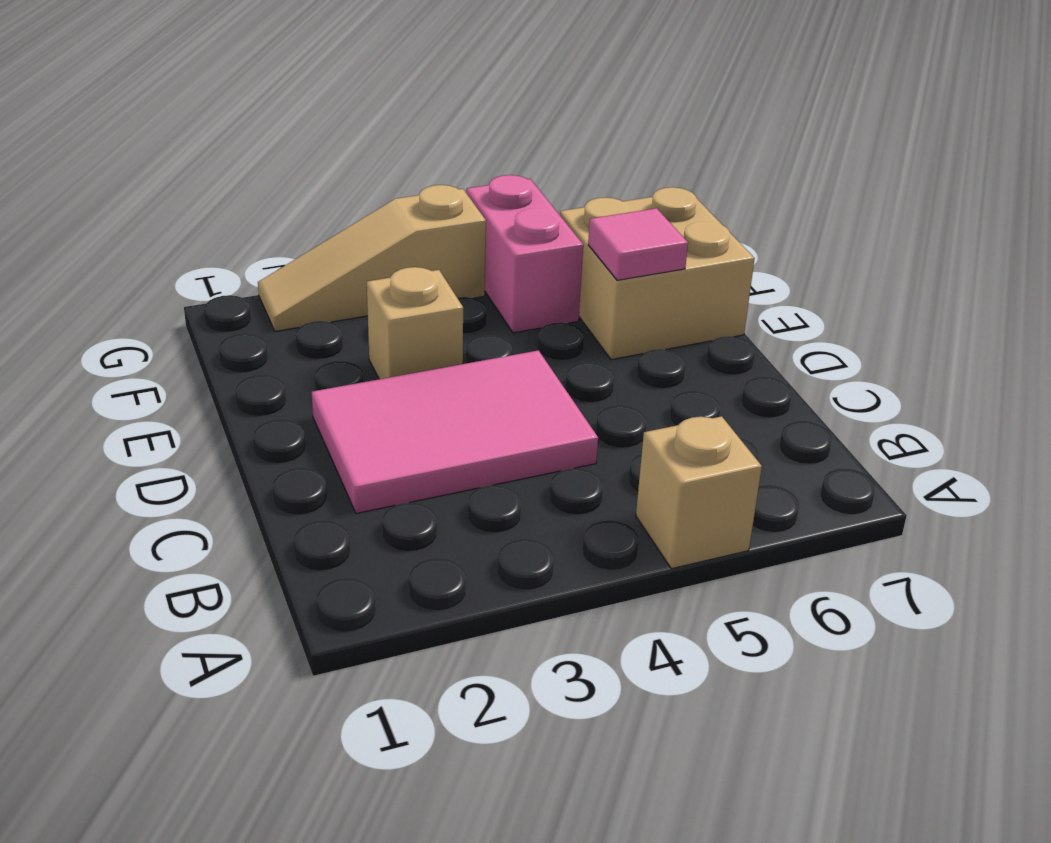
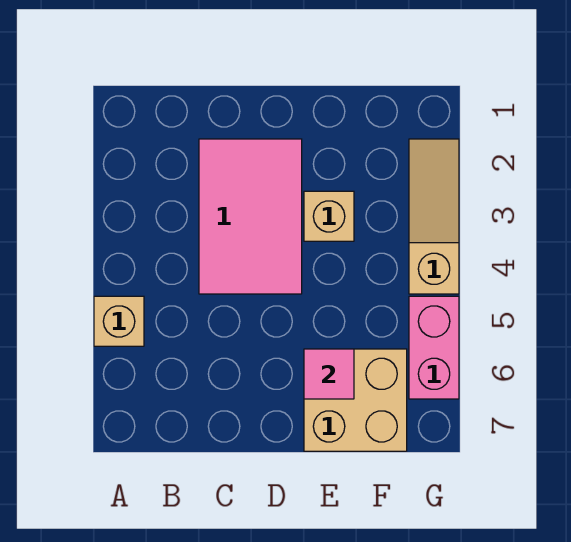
pink brick F5:G5 level 1 -> pink brick G5:G6 level 1

